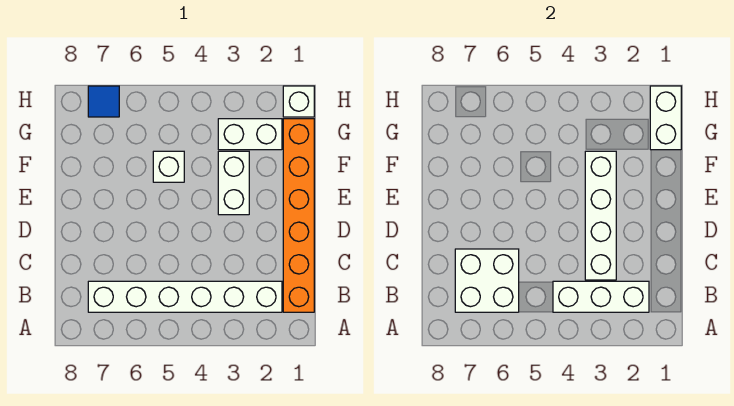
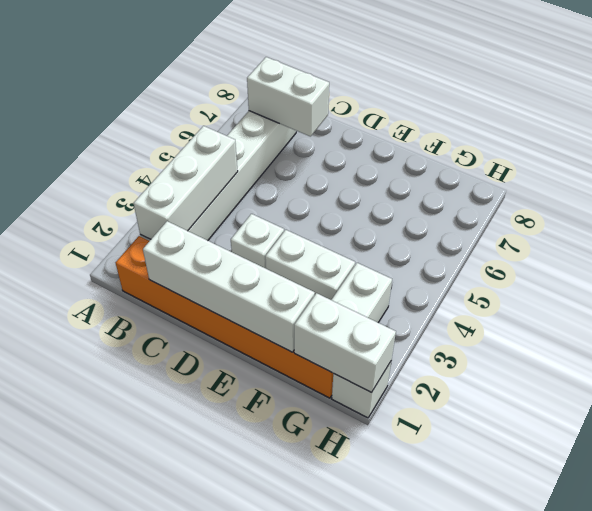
white brick B6:C7 level 2 -> white brick B7:C7 level 2
white brick C3:F3 level 2 -> white brick C1:F1 level 2
white brick F5 level 1 -> white brick D3 level 1
blue tile H7 level 1 -> none

